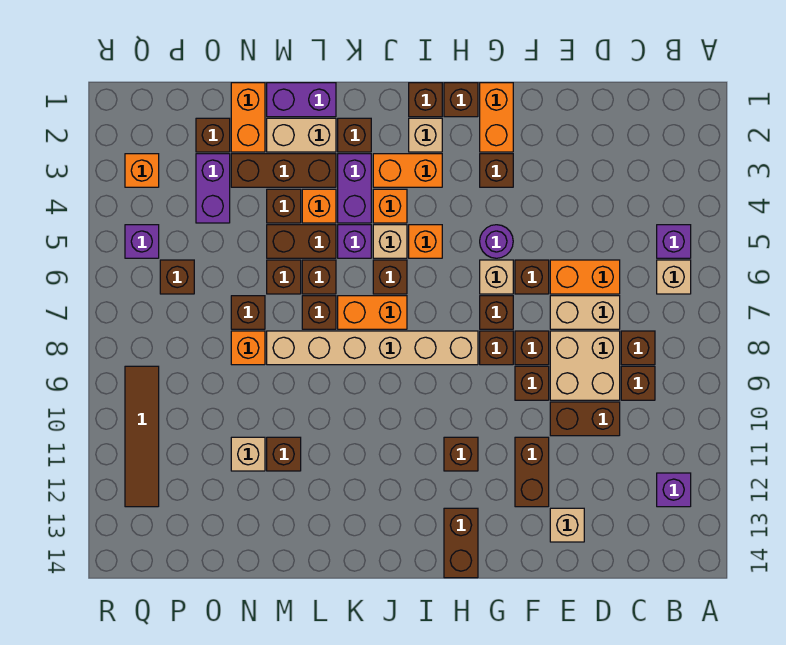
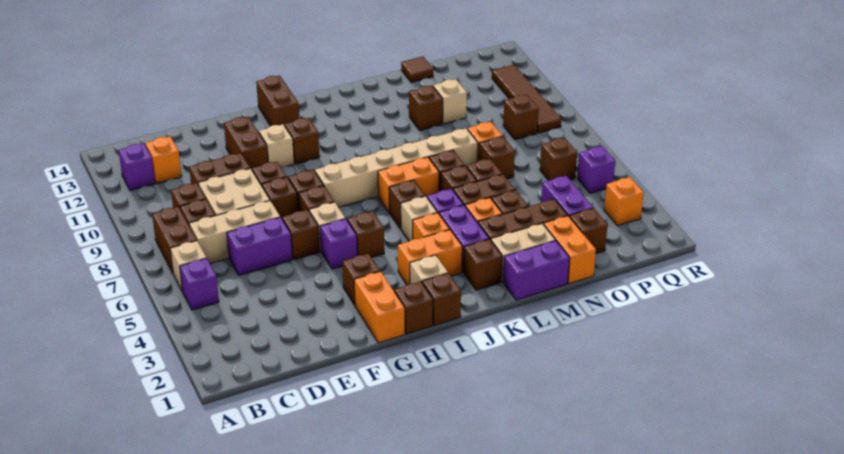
none -> brown brick B7:B8 level 1
orange brick D6:E6 level 1 -> purple brick D6:E6 level 1
tan brick D7:E7 level 1 -> tan brick C7:E7 level 1
tan brick E13 level 1 -> tan brick G11 level 1
purple round brick G5 level 1 -> purple brick G5 level 1
none -> brown brick H5 level 1
orange brick I5 level 1 -> orange brick C12 level 1
none -> brown tile N14 level 1
none -> brown brick P9 level 1

